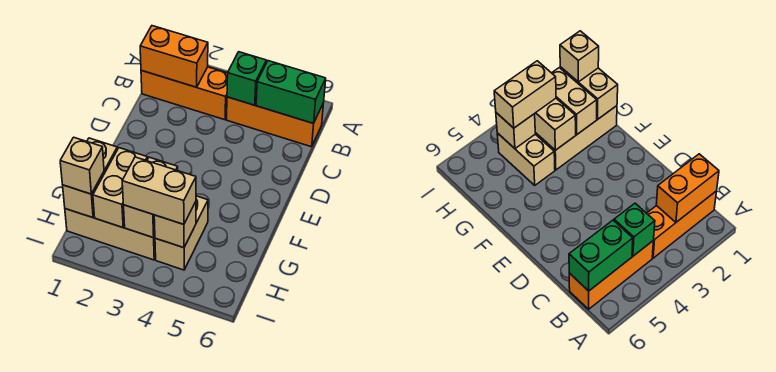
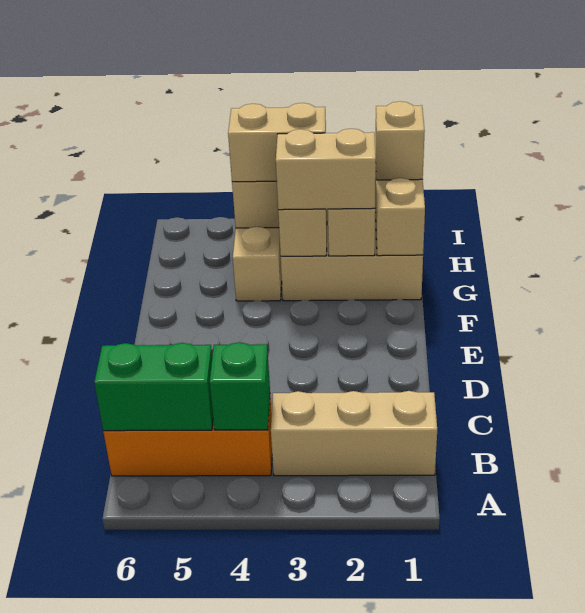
orange brick B1:B3 level 1 -> tan brick B1:B3 level 1
orange brick B1:B2 level 2 -> none
none -> tan brick G2:G3 level 3

